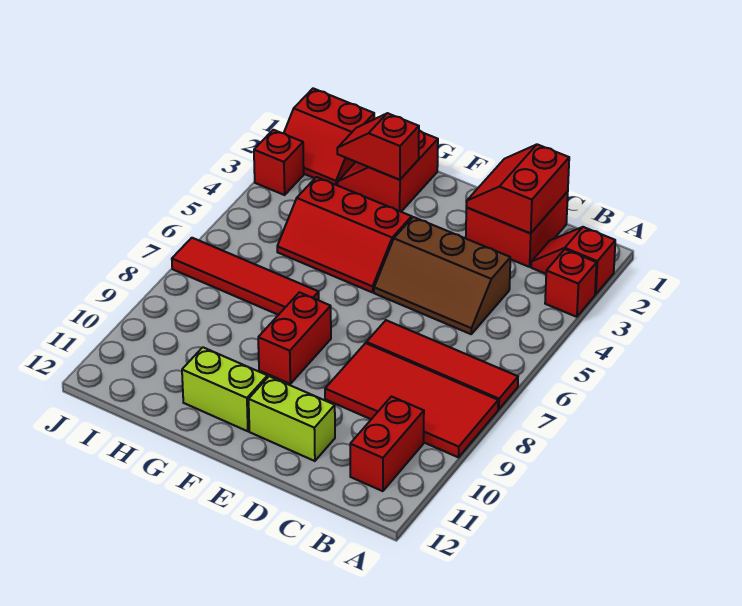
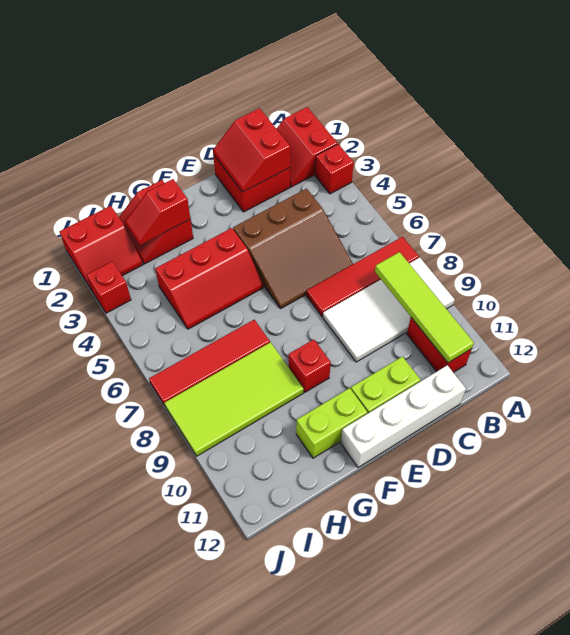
red slope A2:B2 level 1 top A -> red slope A1:B2 level 1 top A
red tile A8:D9 level 1 -> white tile A8:D9 level 1
none -> lime tile B8:B11 level 2
brown slope C4:E5 level 1 top 4 -> brown slope C4:E6 level 1 top 4
none -> white brick C12:F12 level 1
red brick F8:F9 level 1 -> red brick F9 level 1
none -> lime tile G8:J9 level 1

